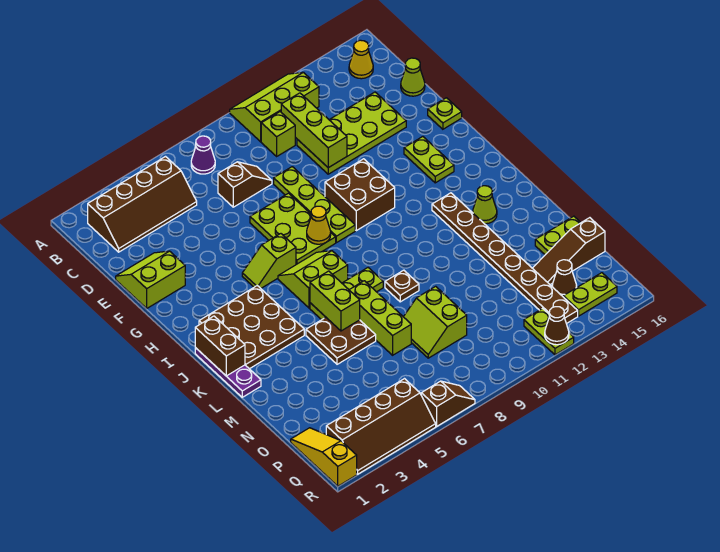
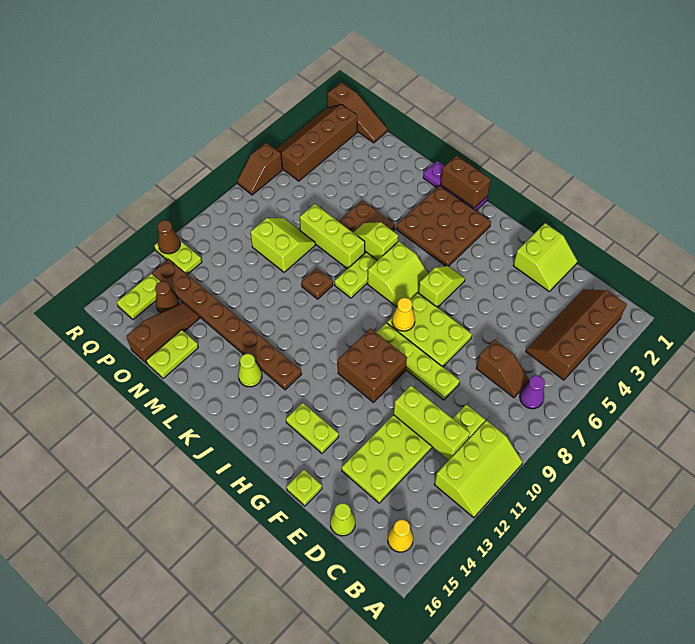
brown slope D7:D8 level 1 top 7 -> brown slope C7:D7 level 1 top D
lime brick K6:L6 level 2 -> lime slope K6:L6 level 2 top K
yellow slope P1:R1 level 1 top R -> brown slope P1:R1 level 1 top R

